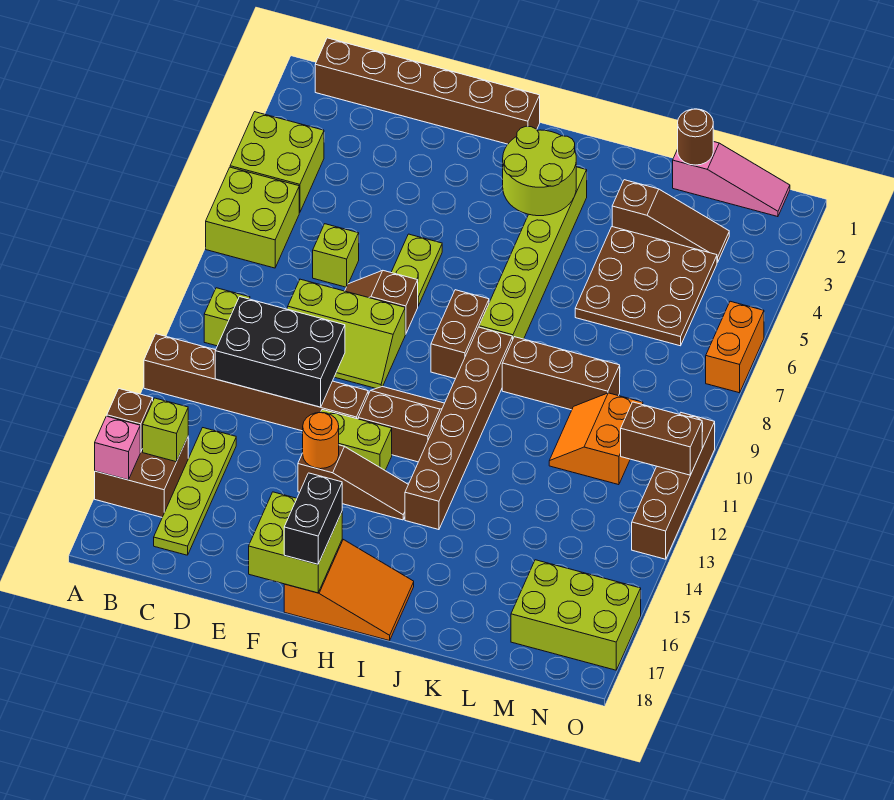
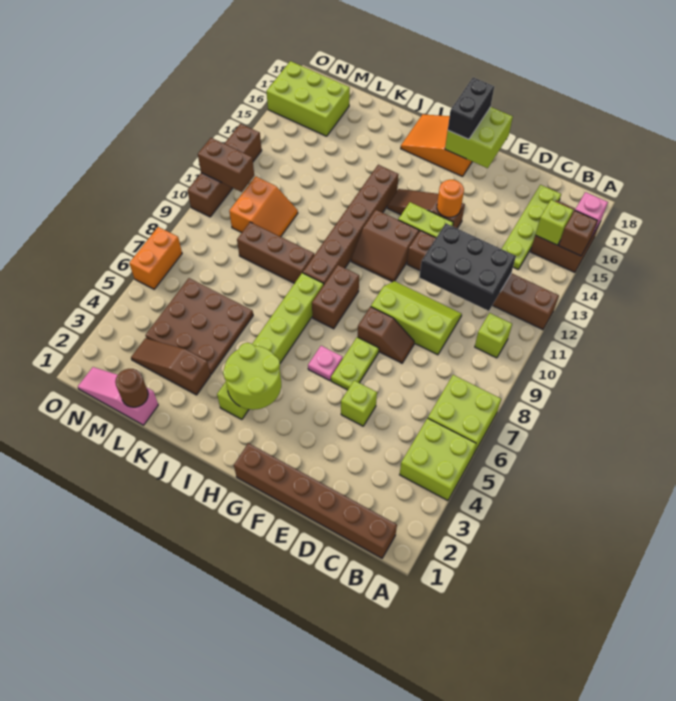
lime brick D7 level 1 -> lime brick E5 level 1
none -> pink plate G6 level 1

